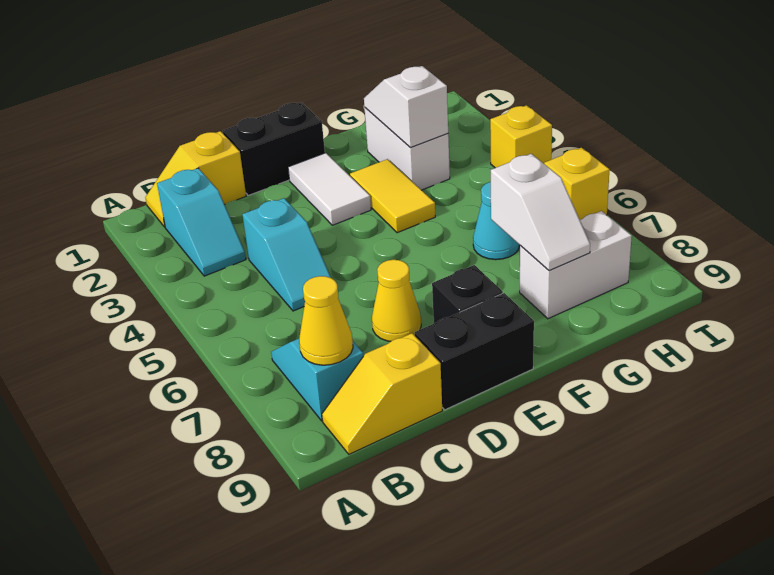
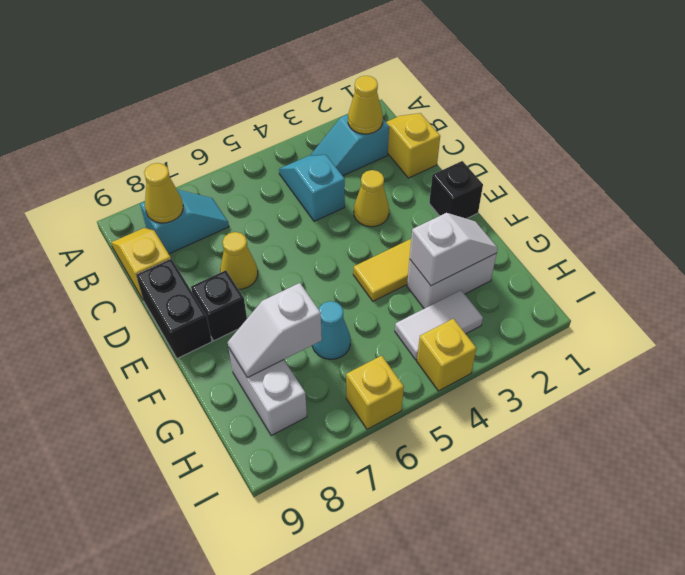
none -> yellow cone B2 level 2
cyan slope C4:C5 level 1 top 4 -> cyan slope B4:C4 level 1 top C
black brick D1:E1 level 1 -> black brick E1 level 1
none -> yellow cone D3 level 1
white tile E2:E3 level 1 -> white tile H3:H4 level 1

